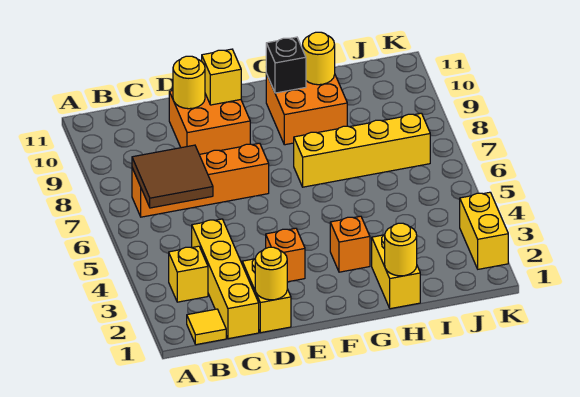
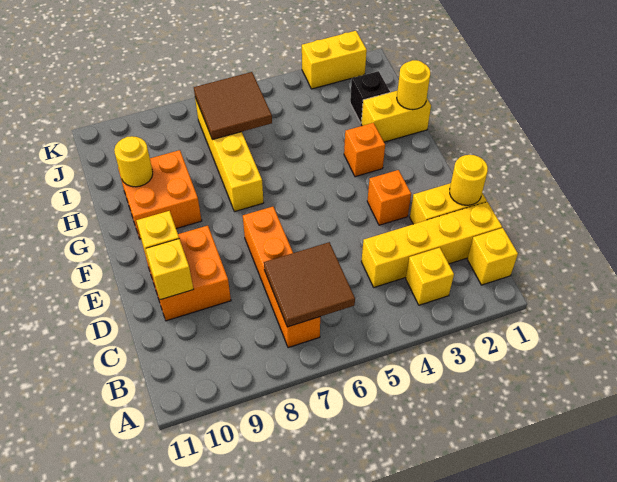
yellow tile B1 level 1 -> yellow brick B1 level 1
yellow round brick D10 level 2 -> yellow brick D10 level 2
black brick G10 level 2 -> black brick I2 level 1
none -> brown tile I6:J7 level 2

